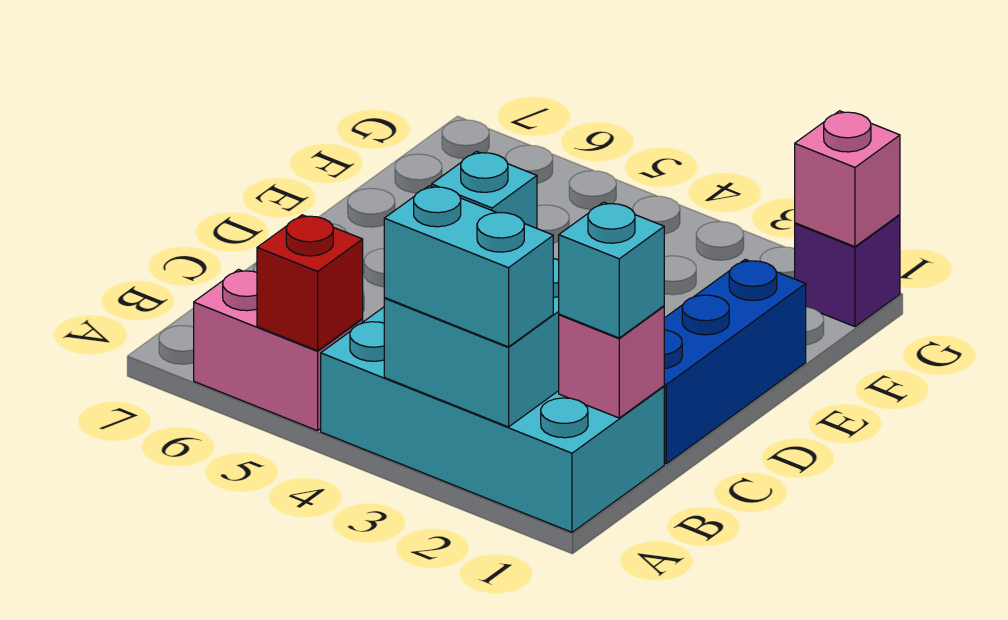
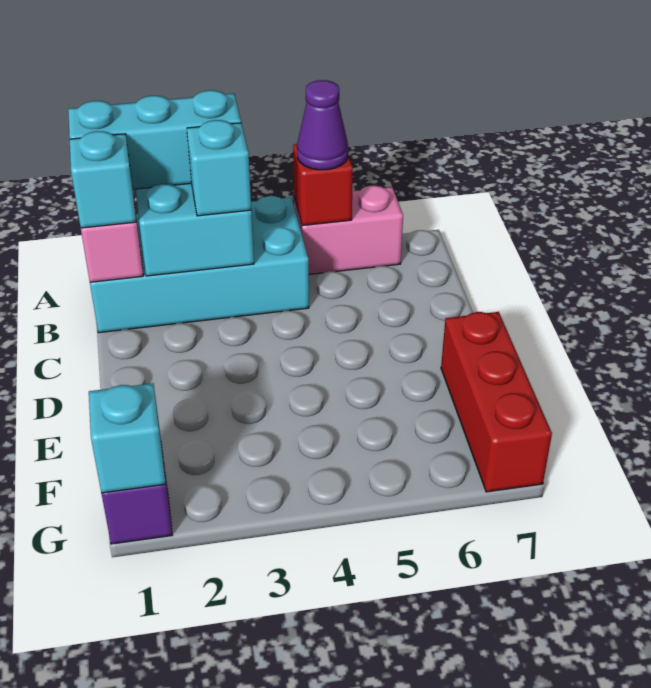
cyan brick A2:A3 level 3 -> cyan brick A1:A3 level 3
none -> purple cone A5 level 3
blue brick C1:E1 level 1 -> none
none -> red brick E7:G7 level 1
pink brick G1 level 2 -> cyan brick G1 level 2

